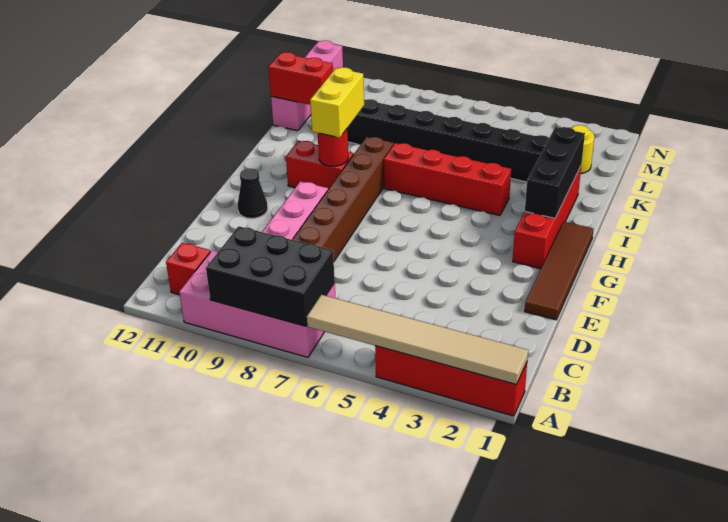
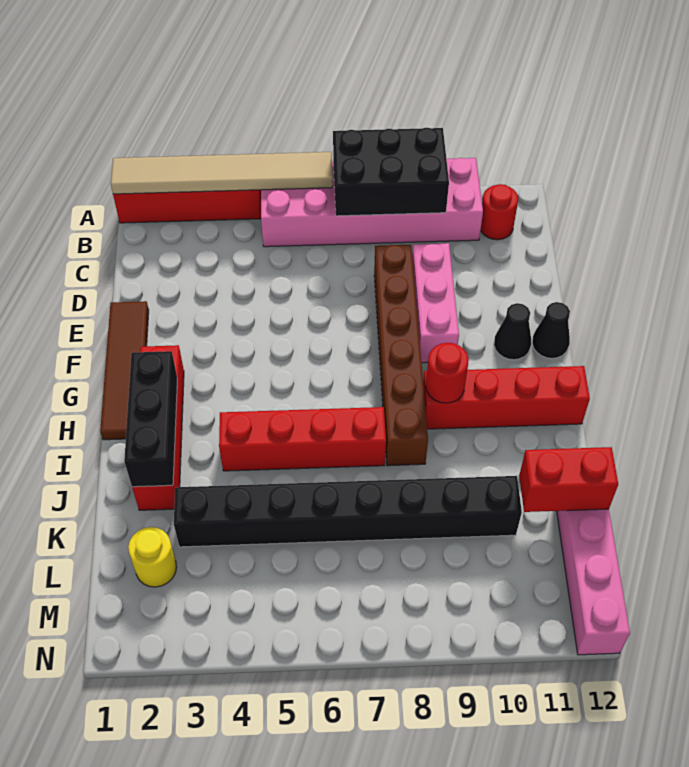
pink brick A7:B10 level 1 -> pink brick A5:B10 level 1
red brick B11 level 1 -> red round brick B11 level 1
none -> black cone F12 level 1
red brick H9:H10 level 1 -> red brick H9:H12 level 1
yellow brick H9:I9 level 3 -> none

